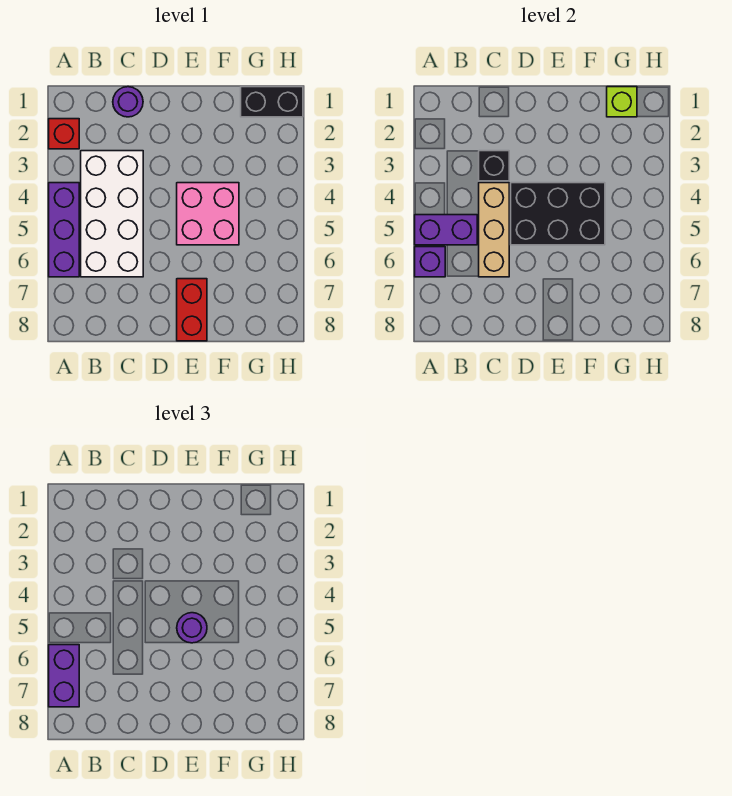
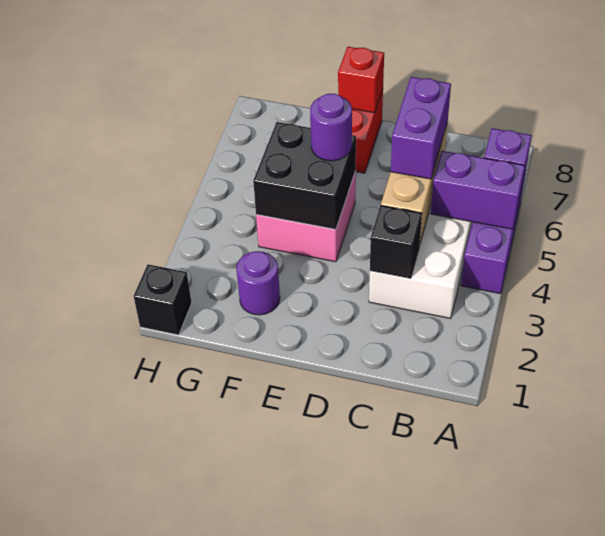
red brick A2 level 1 -> red brick E8 level 2
purple brick A6:A7 level 3 -> purple brick C5:C6 level 3
purple round brick C1 level 1 -> purple round brick F2 level 1
black brick D4:F5 level 2 -> black brick E4:F5 level 2
black brick G1:H1 level 1 -> black brick H1 level 1
lime brick G1 level 2 -> none

